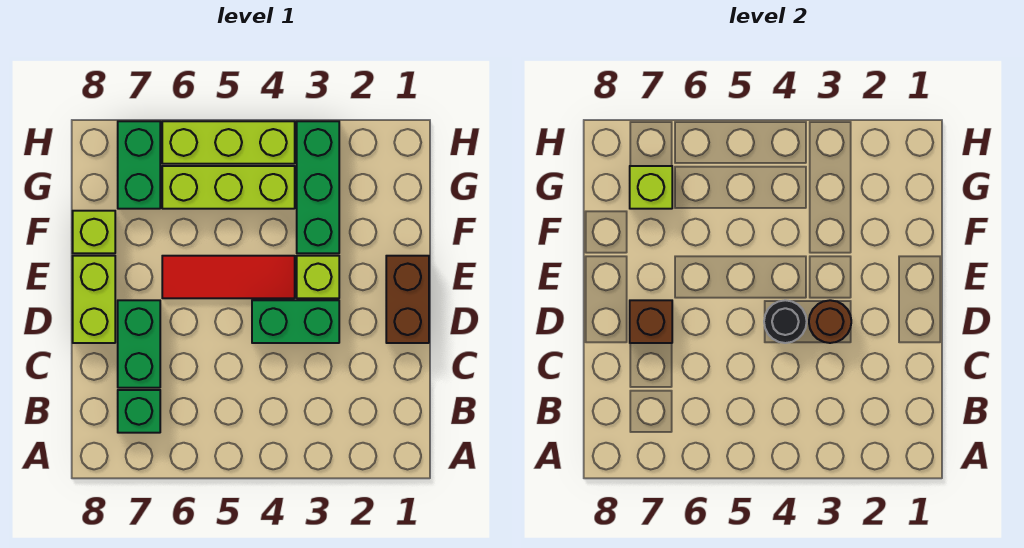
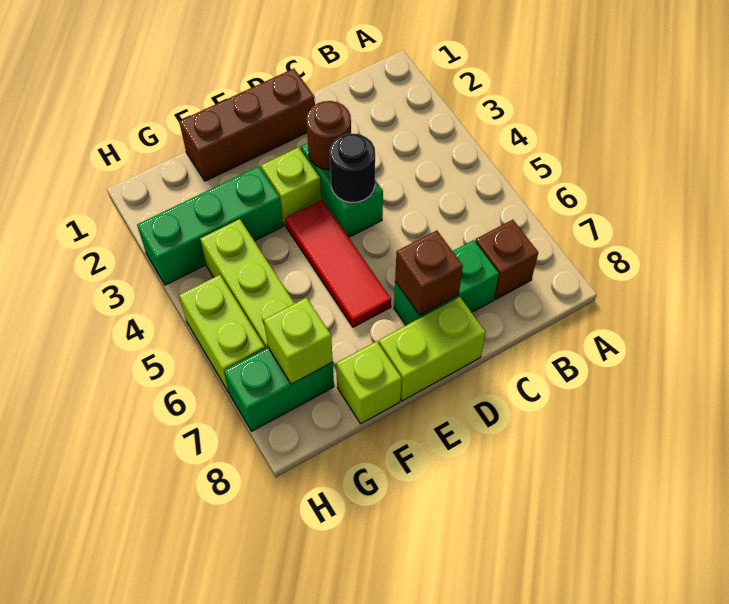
green brick B7 level 1 -> brown brick B7 level 1
brown brick D1:E1 level 1 -> brown brick D1:F1 level 1
lime brick H4:H6 level 1 -> lime brick H5:H6 level 1

